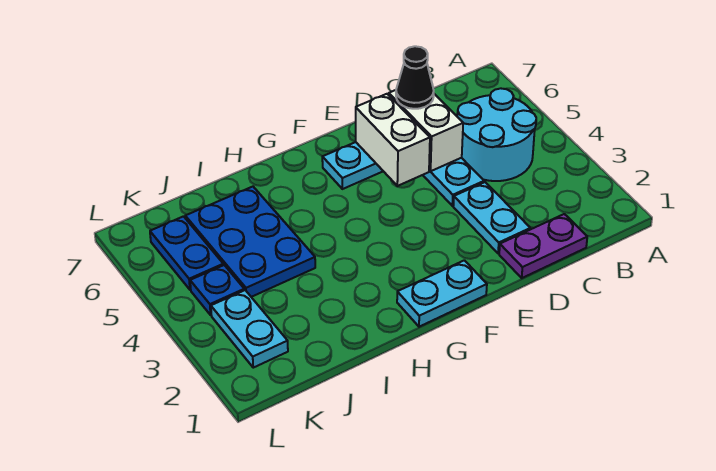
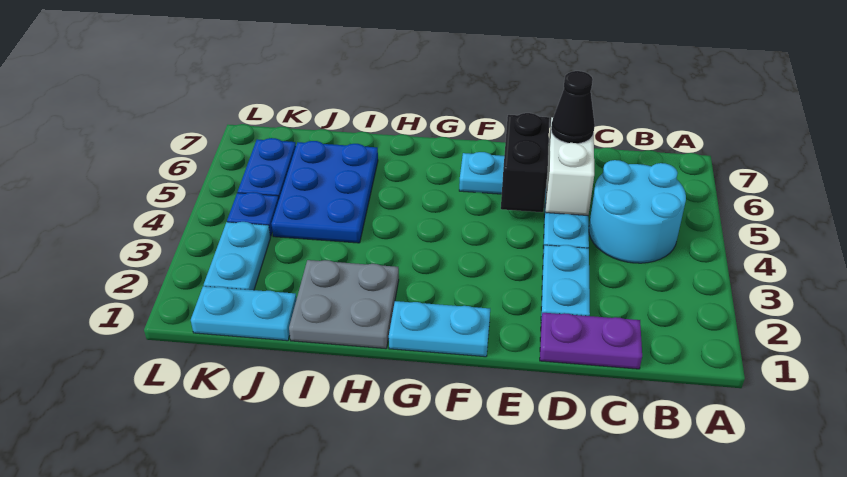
white brick E5:E6 level 2 -> black brick E5:E6 level 2
none -> grey plate H1:I2 level 1
none -> cyan plate J1:K1 level 1

